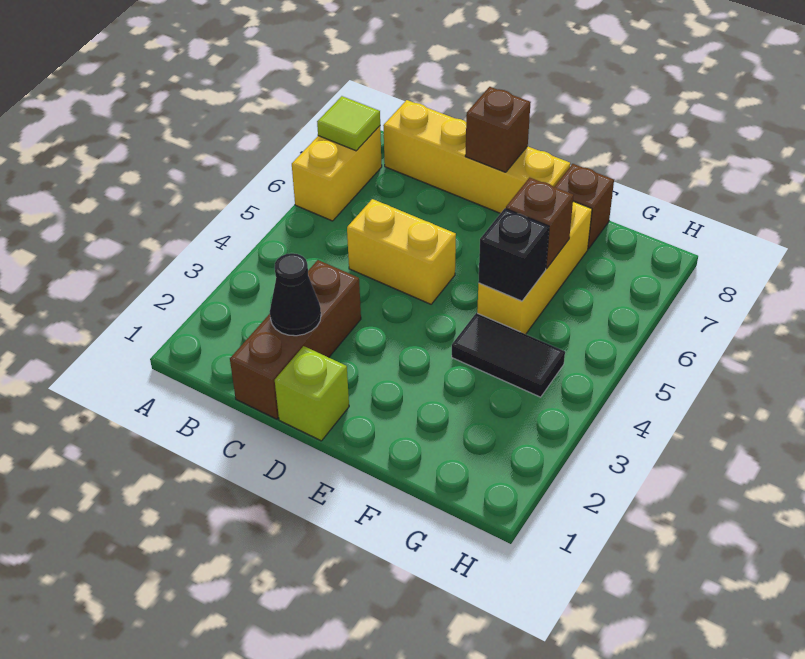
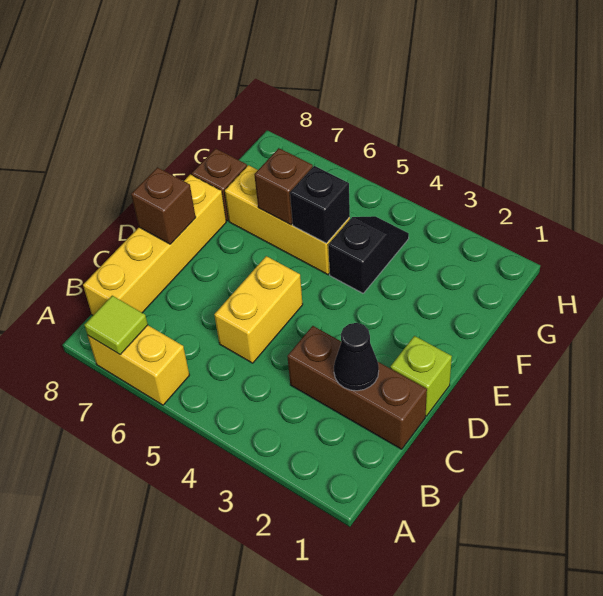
black tile F4:G4 level 1 -> black slope F4:G4 level 1 top F

